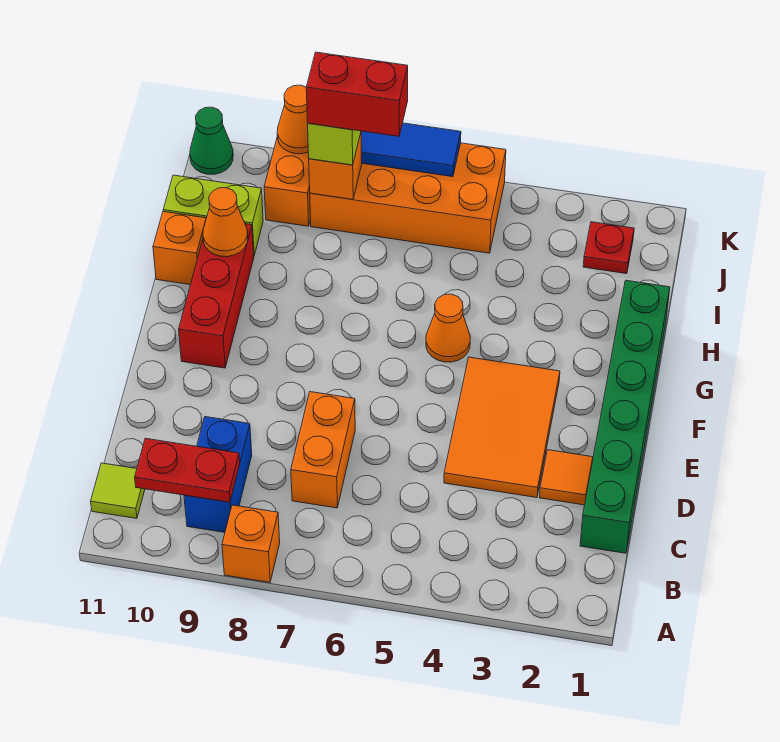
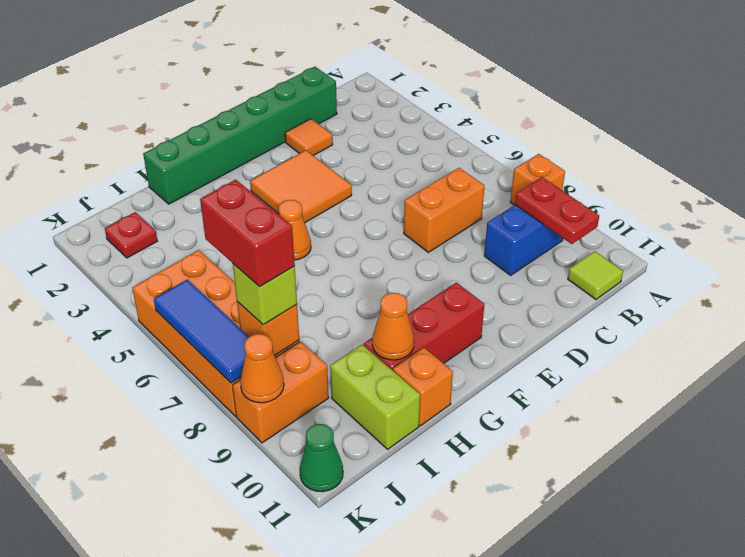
orange tile D3:F4 level 1 -> orange tile E3:F4 level 1

